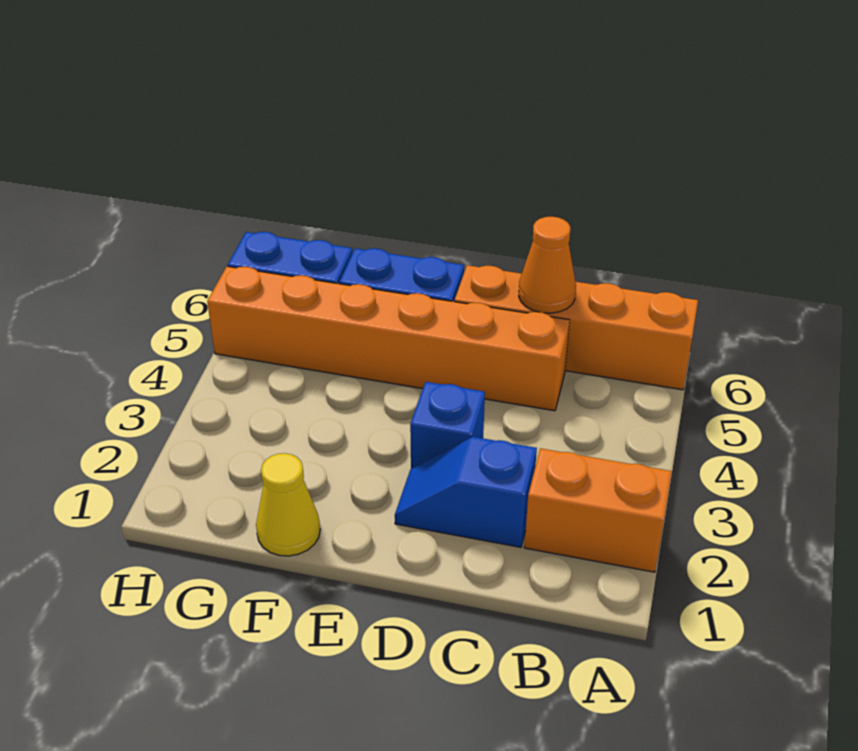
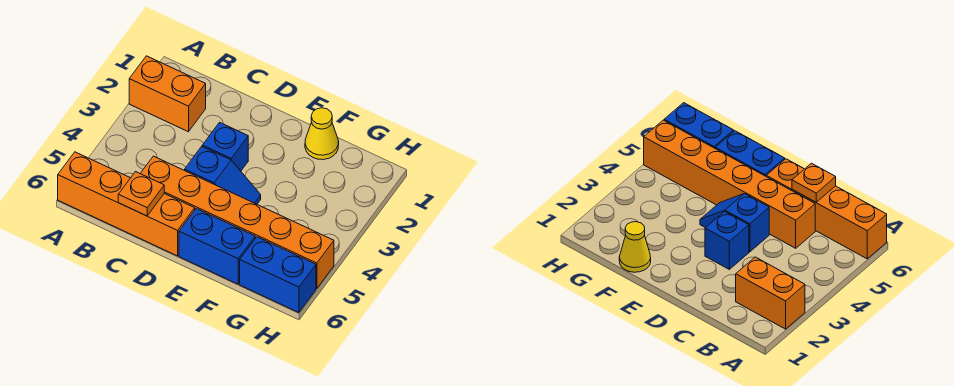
blue slope C2:D2 level 1 top C -> blue slope D4:E4 level 1 top D
orange cone C6 level 2 -> orange plate C6 level 2

